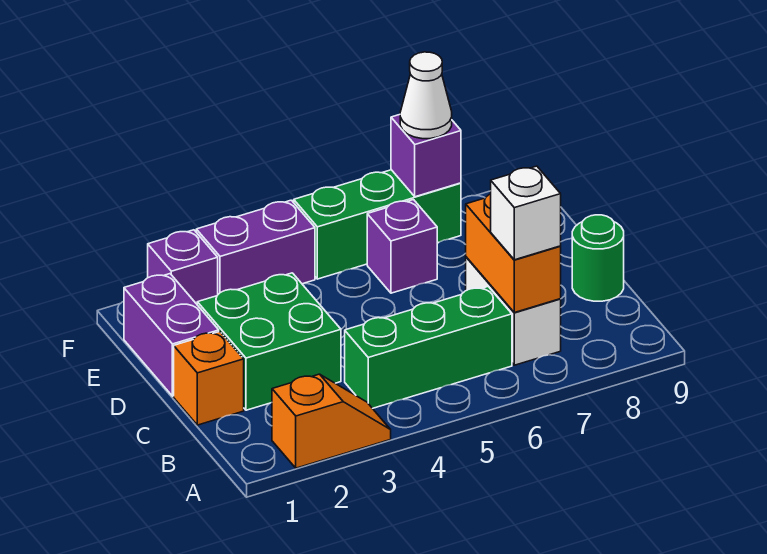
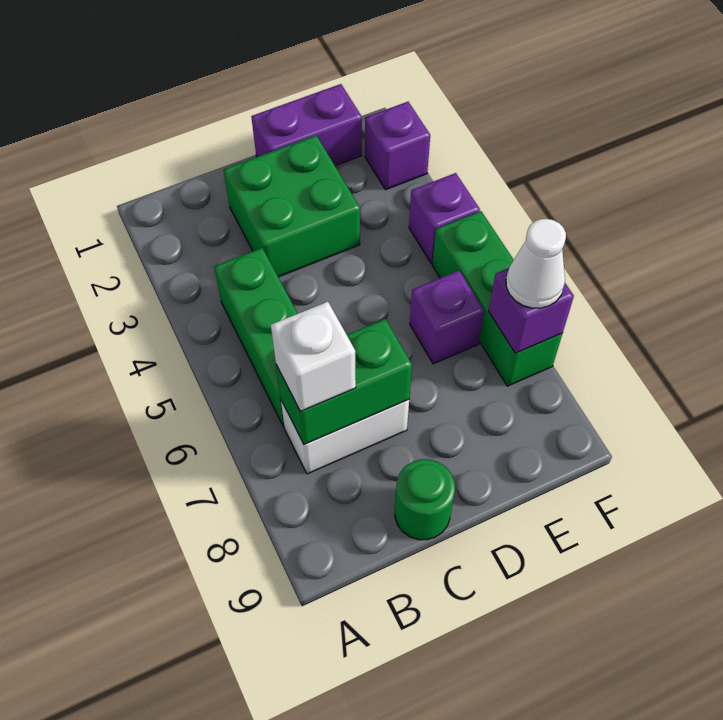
orange slope A2:A3 level 1 top 2 -> none
orange brick B7:C7 level 2 -> green brick B7:C7 level 2
orange brick C1 level 1 -> none
purple brick F3:F4 level 1 -> purple brick F4 level 1

